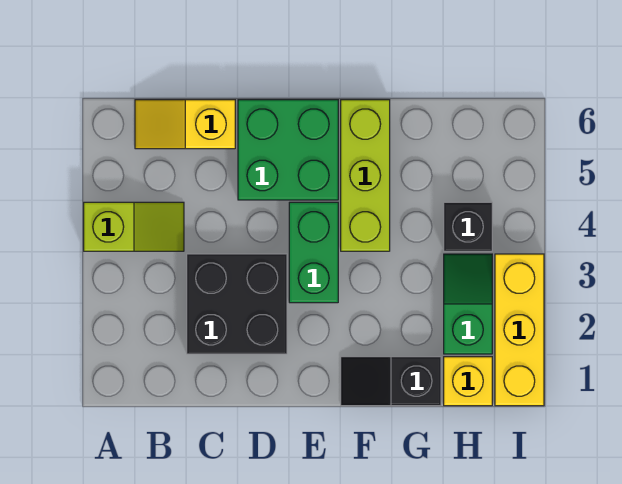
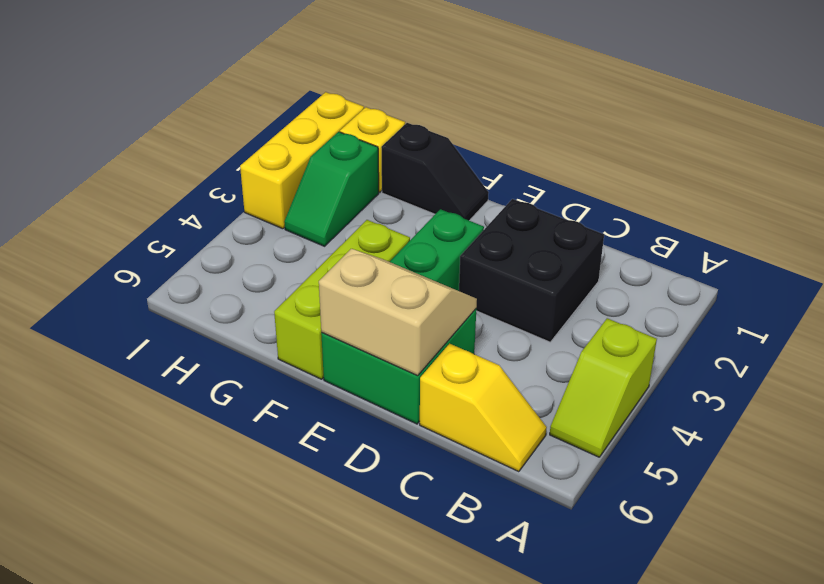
lime slope A4:B4 level 1 top A -> lime slope A4:A5 level 1 top 4
none -> tan slope D5:E6 level 2 top 6
black brick H4 level 1 -> none

